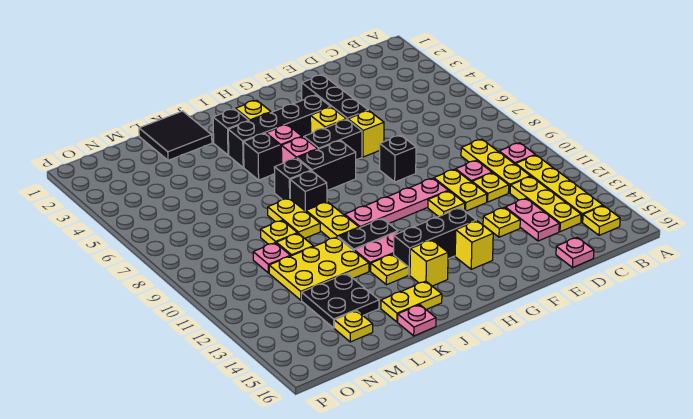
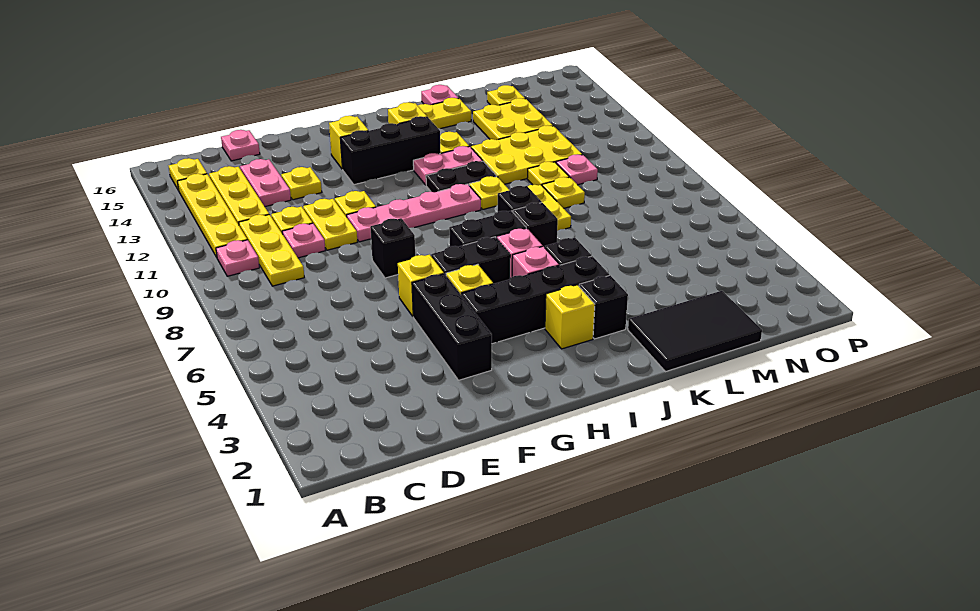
yellow plate J9:J10 level 1 -> yellow plate J10 level 1
black tile K1:L2 level 1 -> black tile K1:M2 level 1
black plate L13:M14 level 1 -> yellow plate L13:M14 level 1

